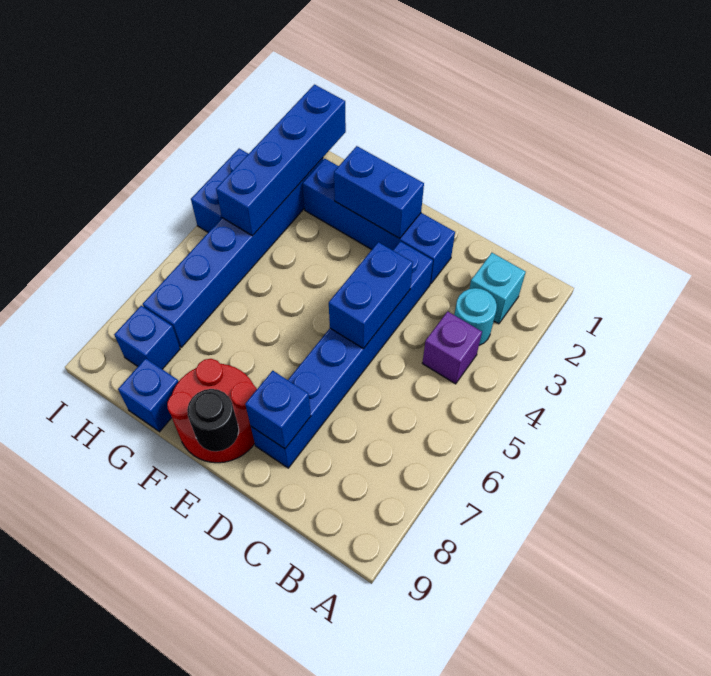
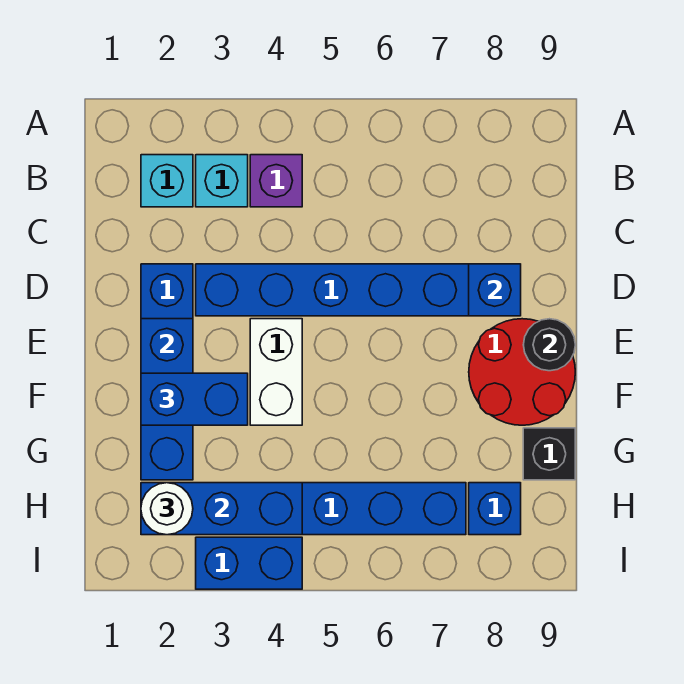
cyan round brick B3 level 1 -> cyan brick B3 level 1
blue brick D4:D5 level 2 -> blue brick F2:F3 level 3
none -> white brick E4:F4 level 1
blue brick G9 level 1 -> black brick G9 level 1
blue brick H1:H4 level 2 -> blue brick H2:H4 level 2
none -> white round brick H2 level 3

